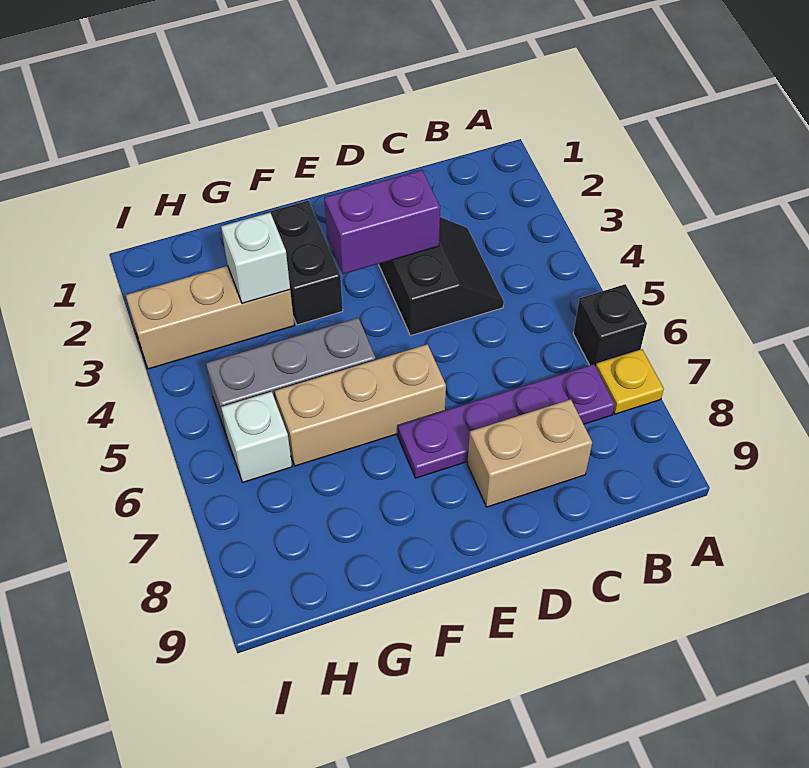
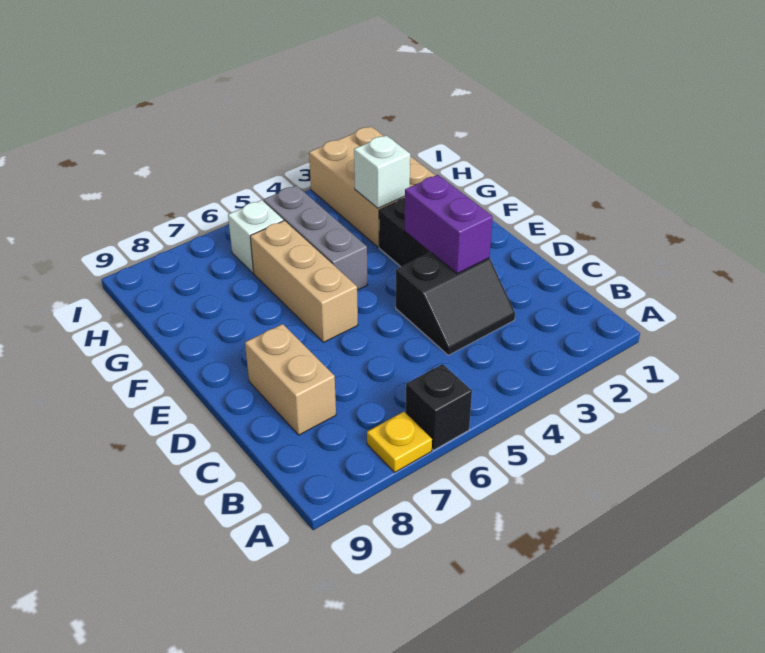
purple plate B7:E7 level 1 -> none
tan brick G3:I3 level 1 -> tan brick G2:I3 level 1

